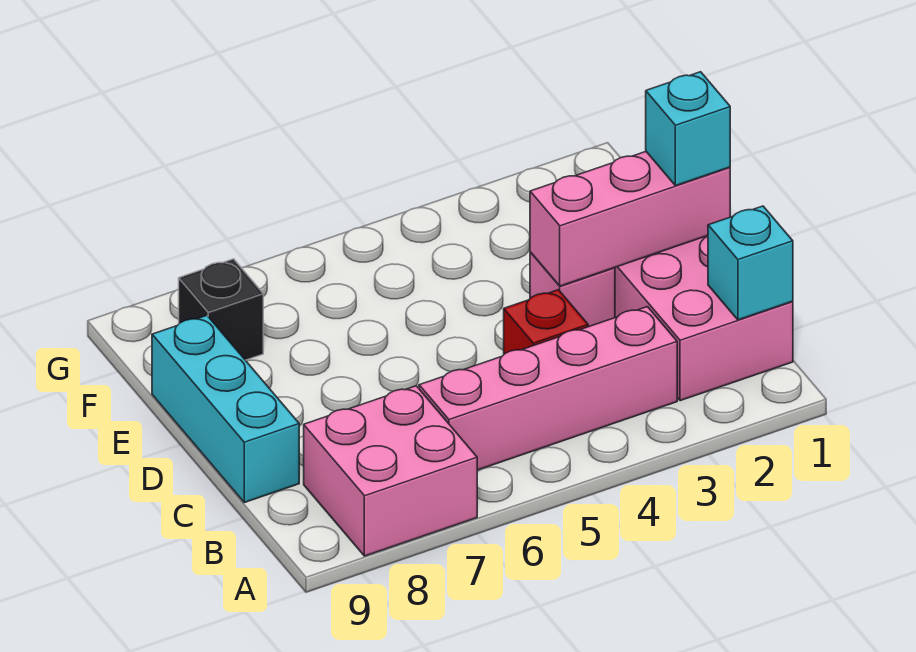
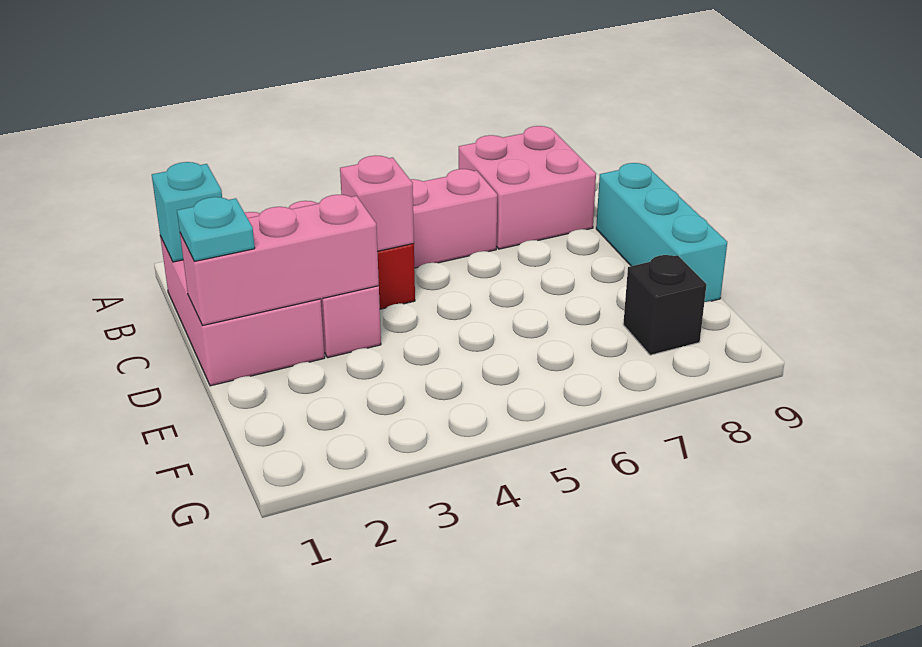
none -> pink brick C4 level 2
cyan brick D1 level 3 -> cyan plate D1 level 3

